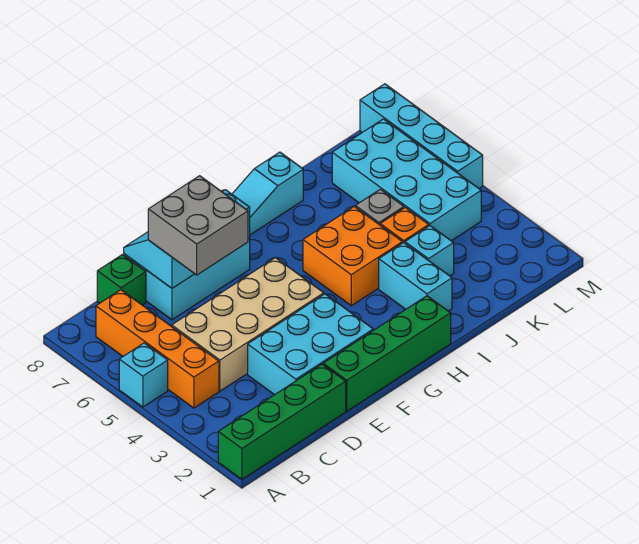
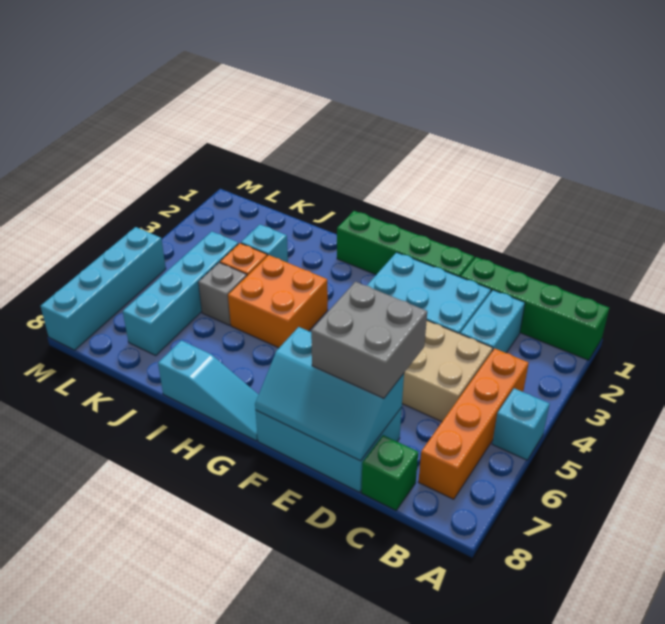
cyan brick I2:I3 level 1 -> cyan brick C2:C3 level 1
cyan brick K4:L7 level 1 -> cyan brick K4:K7 level 1

